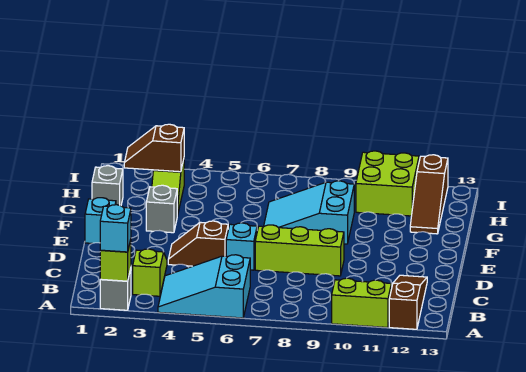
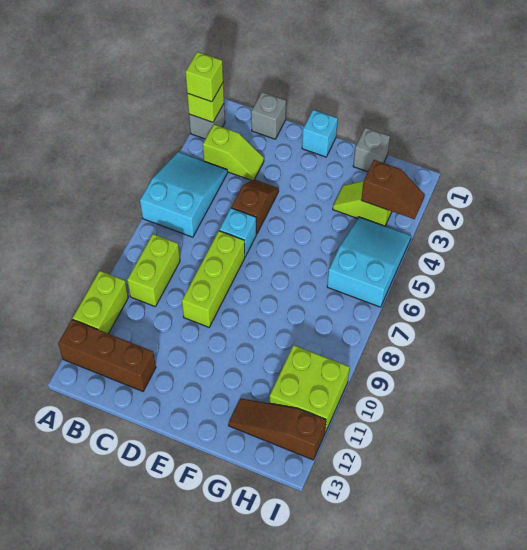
cyan brick A2 level 3 -> lime brick A2 level 3
brown slope A12:C12 level 1 top A -> brown brick A12:C12 level 1
none -> lime brick B8:B9 level 1
grey brick F3 level 1 -> grey brick C1 level 1
cyan slope F7:G9 level 1 top 9 -> cyan slope H4:I6 level 1 top 6
brown slope H2:H3 level 2 top 3 -> brown slope H3:I3 level 2 top H

